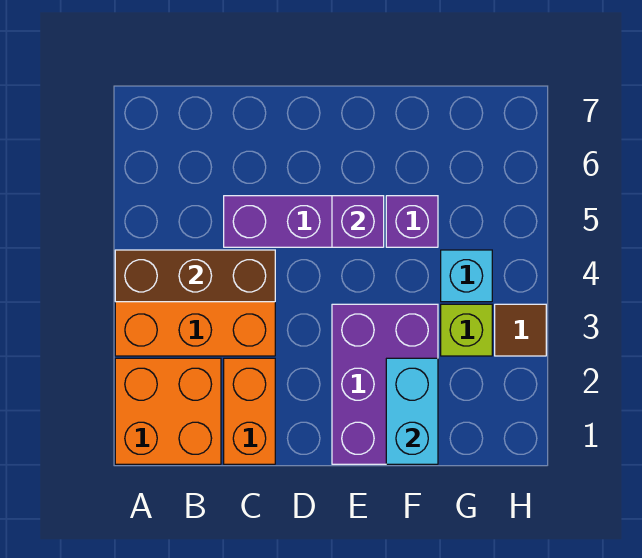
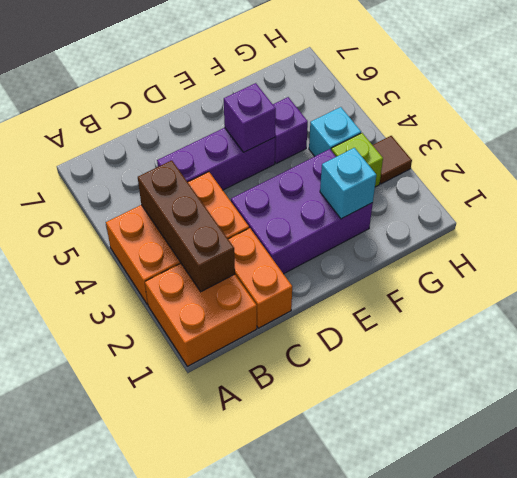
brown brick A4:C4 level 2 -> brown brick B2:B4 level 2
purple brick E1:F3 level 1 -> purple brick D2:F3 level 1
cyan brick F1:F2 level 2 -> cyan brick F2 level 2

